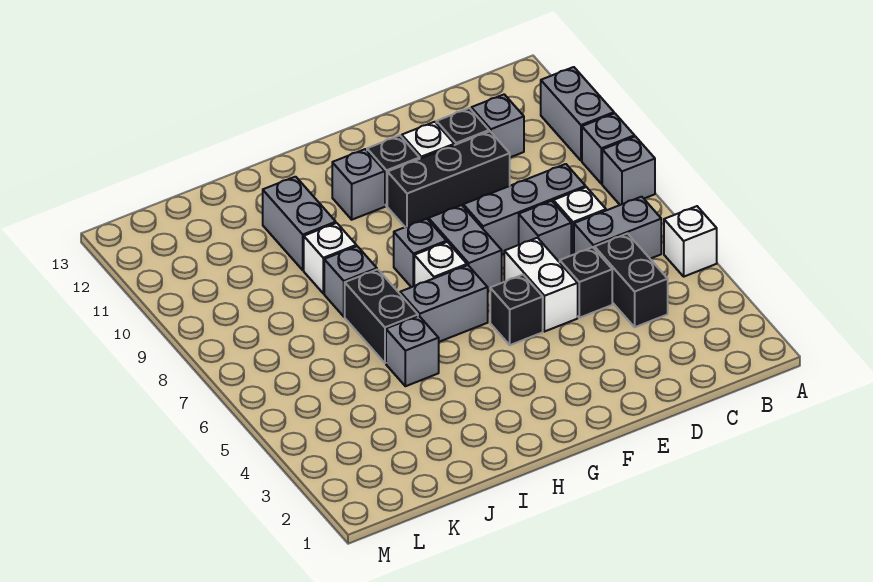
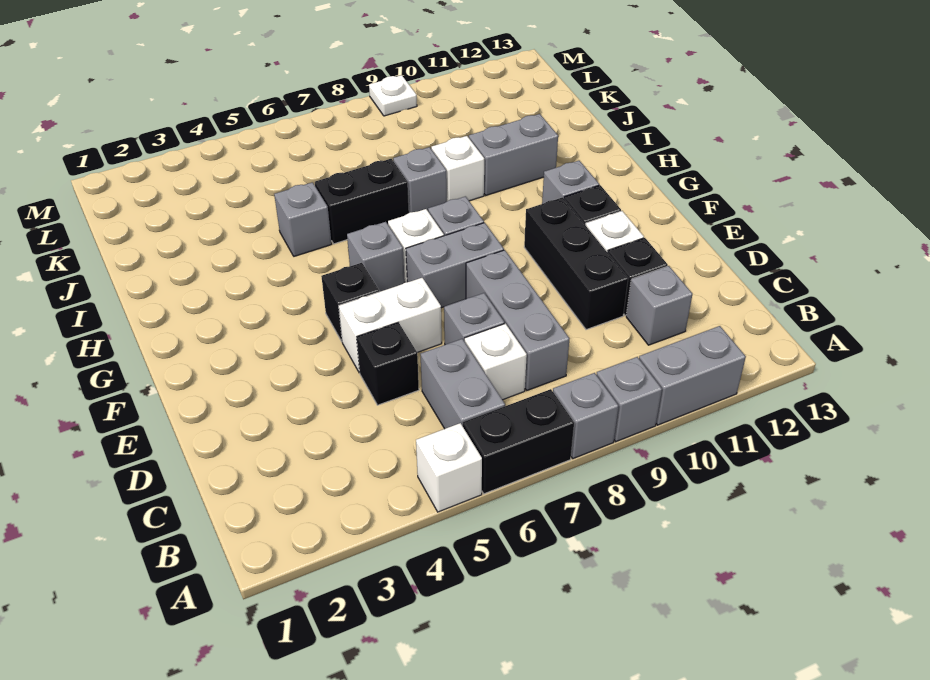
black brick C4:C5 level 1 -> black brick A6:A7 level 1
grey brick G6:H6 level 1 -> grey brick G6 level 1
none -> white plate M9 level 1

